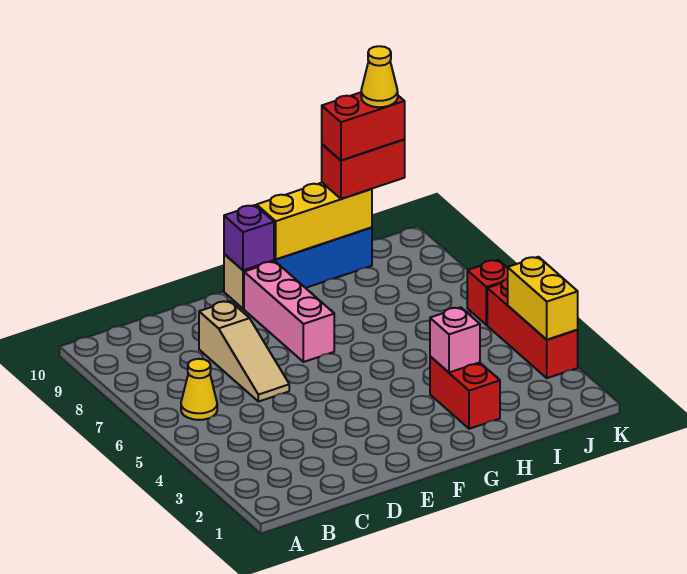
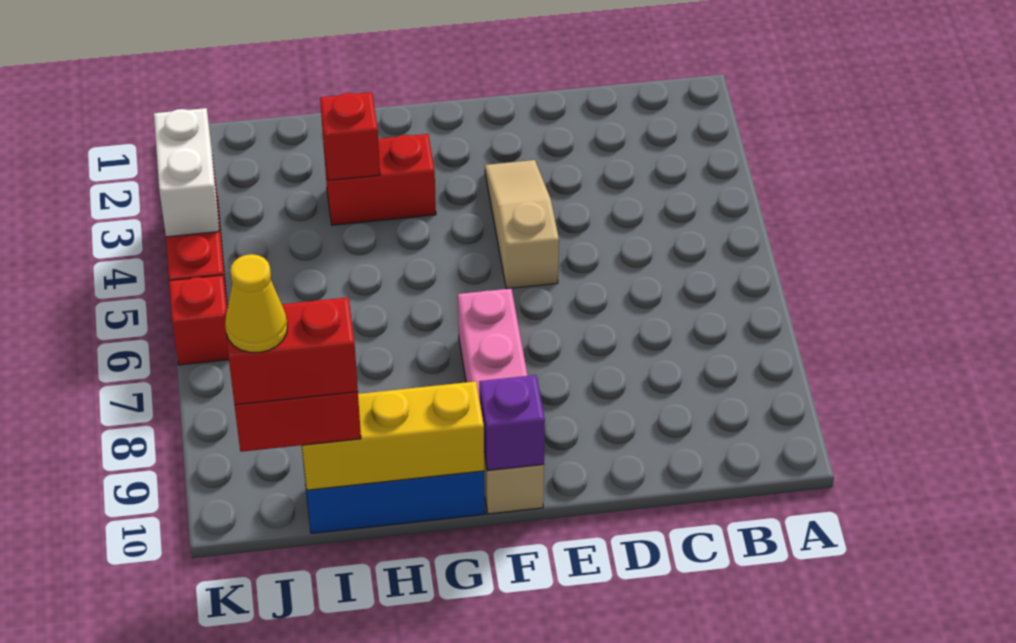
yellow cone B6 level 1 -> none
tan slope D6:D8 level 1 top 8 -> tan slope E3:E5 level 1 top 5
red brick H2:H3 level 1 -> red brick G3:H3 level 1
pink brick H3 level 2 -> red brick H3 level 2
yellow brick K3:K4 level 2 -> white brick K3:K4 level 2

